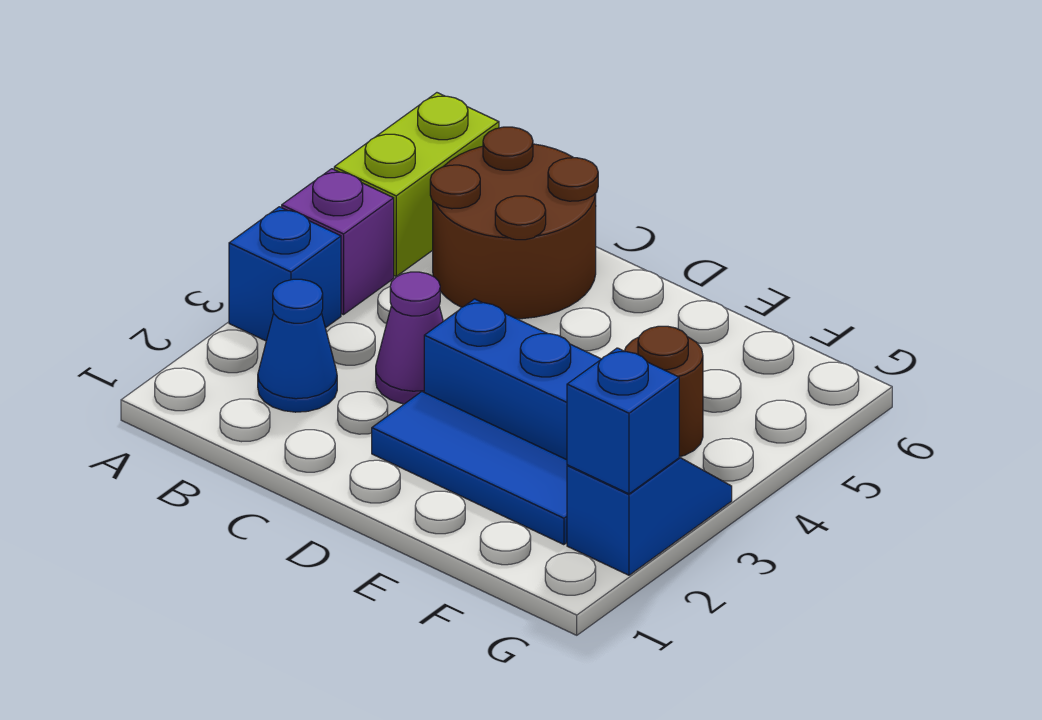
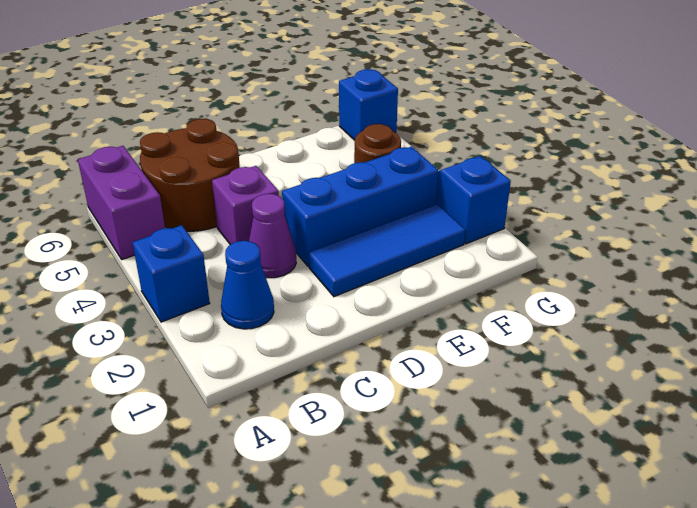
purple brick A4 level 1 -> purple brick C4 level 1
lime brick A5:A6 level 1 -> purple brick A5:A6 level 1
blue brick G2 level 2 -> blue brick G6 level 1

